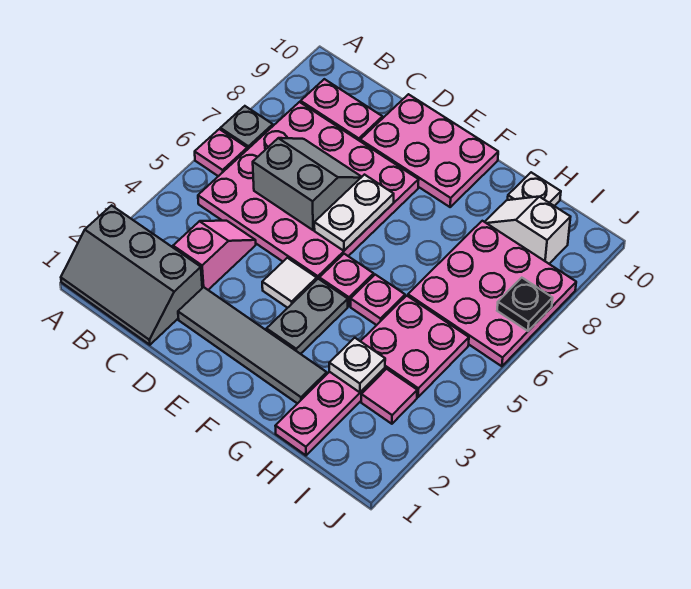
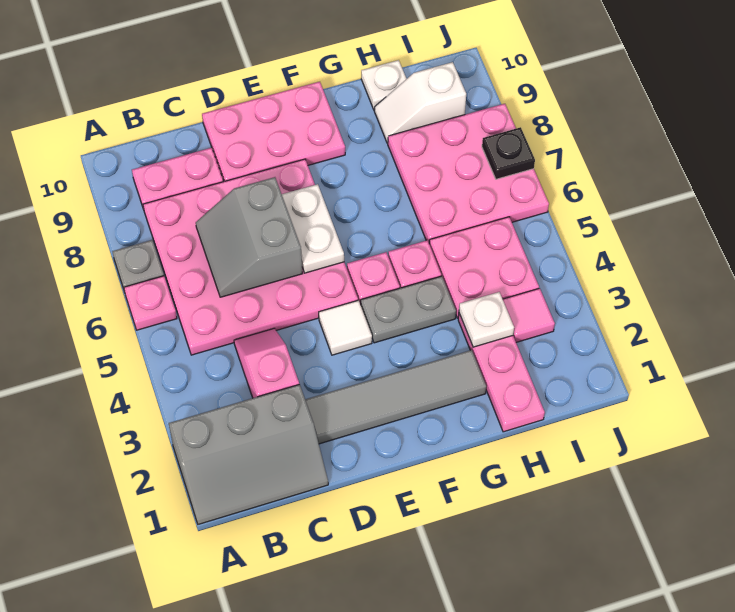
grey slope C6:D7 level 2 top 6 -> grey slope C6:D7 level 2 top D
grey plate F3:F4 level 1 -> grey plate F4:G4 level 1

